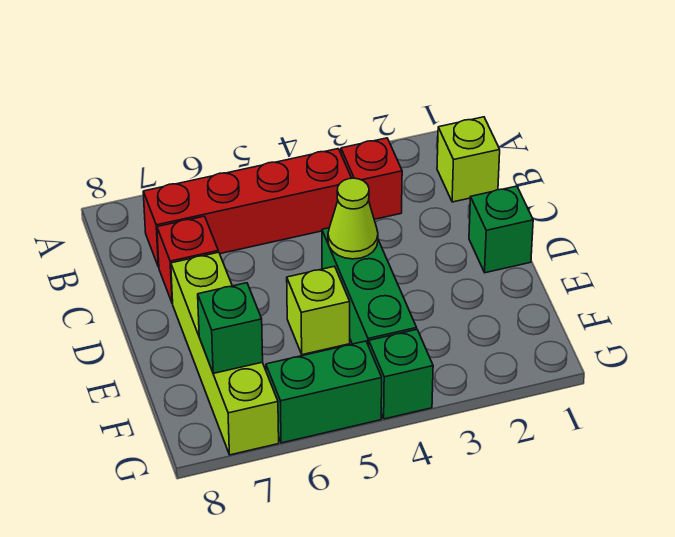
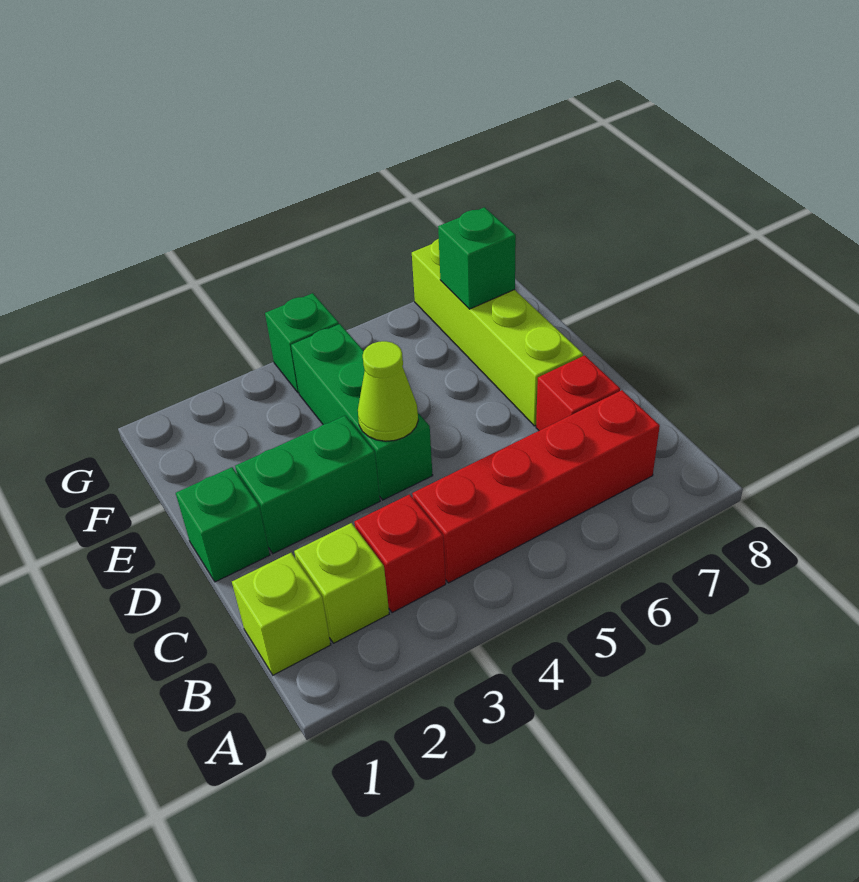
lime brick E5 level 1 -> lime brick B2 level 1
green brick G5:G6 level 1 -> green brick D2:D3 level 1

